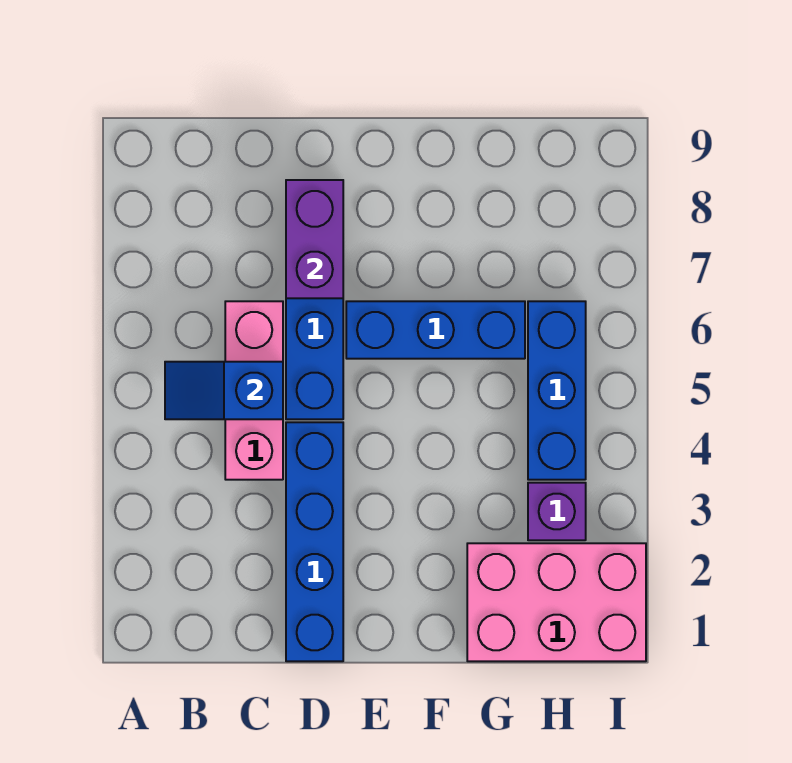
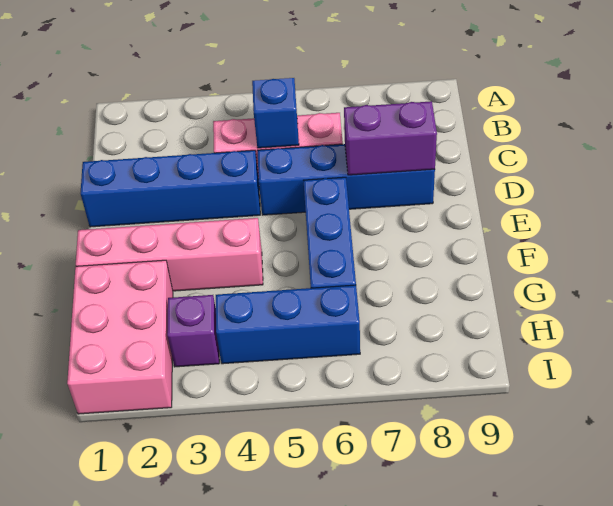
none -> pink brick F1:F4 level 1

